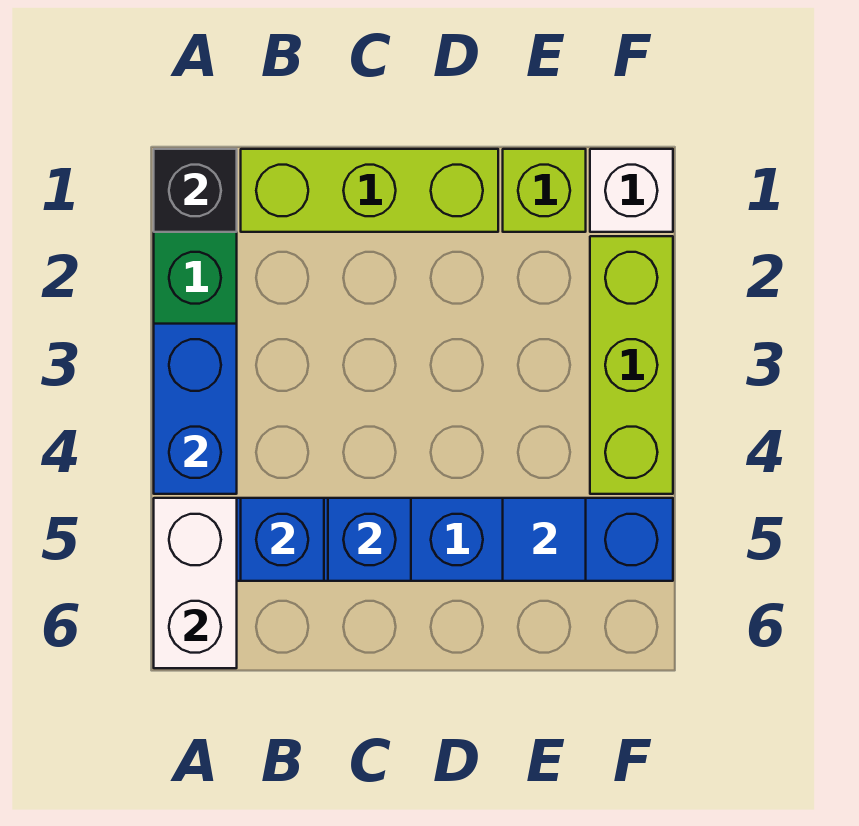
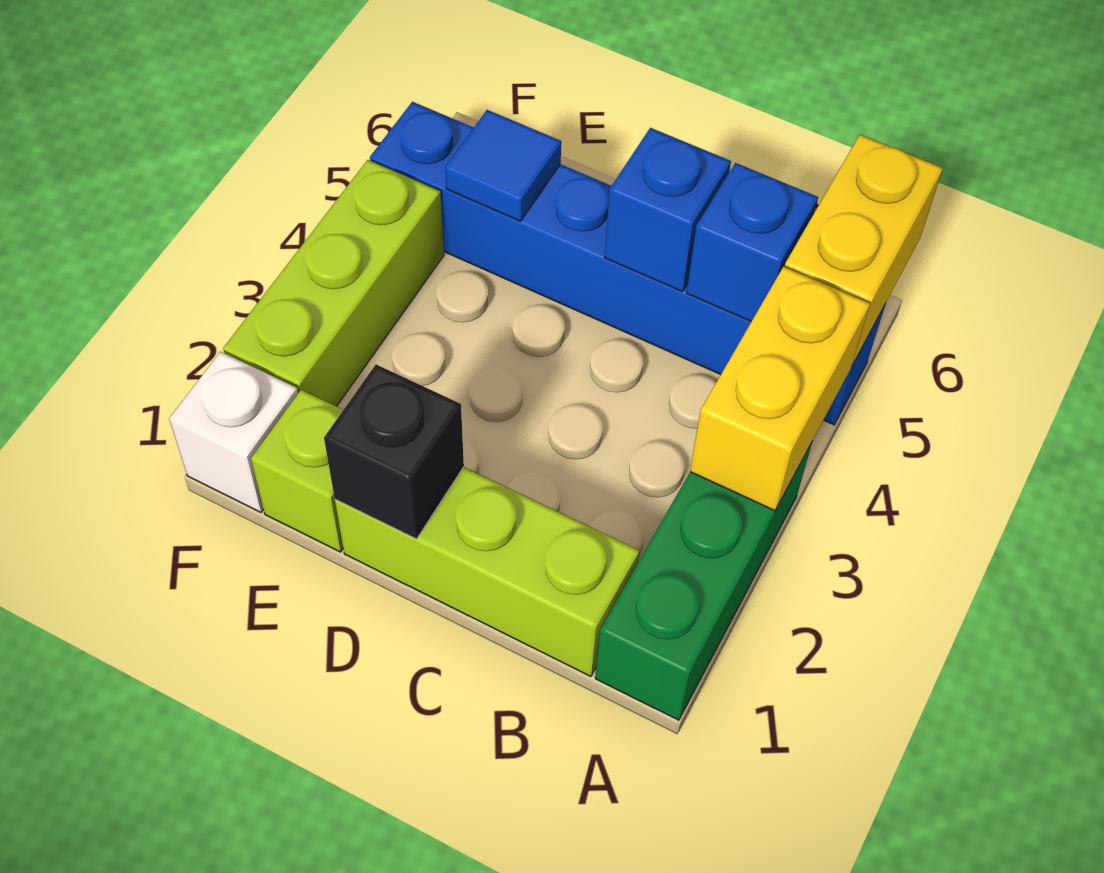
black brick A1 level 2 -> black brick D1 level 2
blue brick A3:A4 level 2 -> yellow brick A3:A4 level 2
white brick A5:A6 level 2 -> yellow brick A5:A6 level 2

